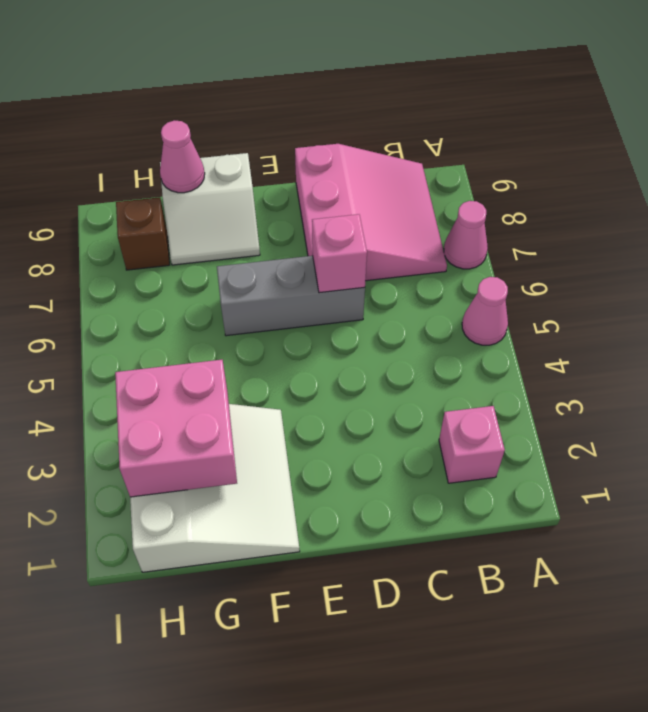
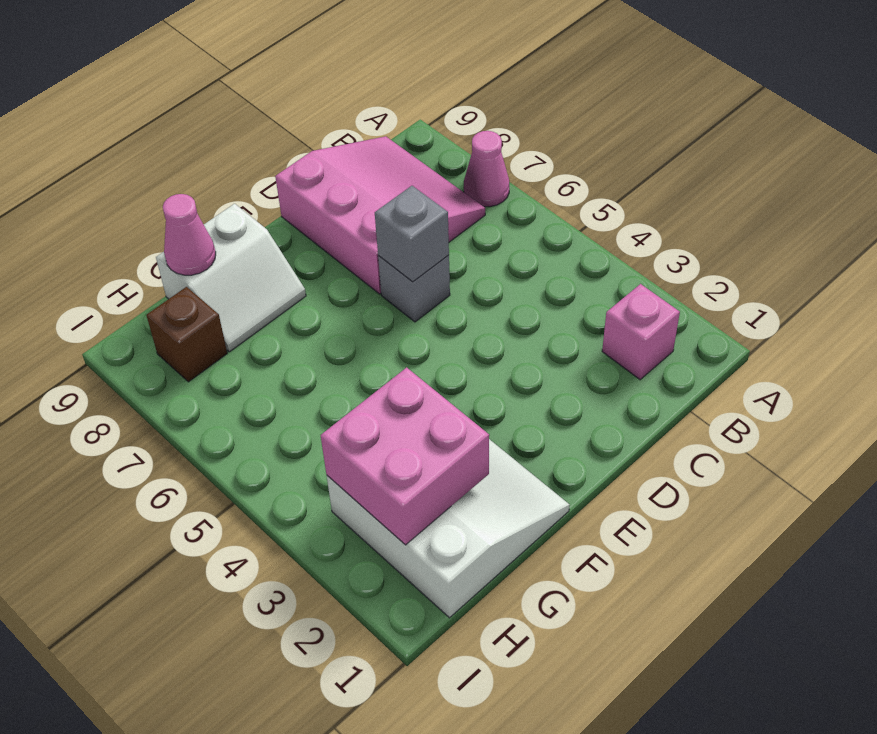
pink cone A5 level 1 -> none
grey brick D6:F6 level 1 -> grey brick D6 level 1
pink brick D6 level 2 -> grey brick D6 level 2

